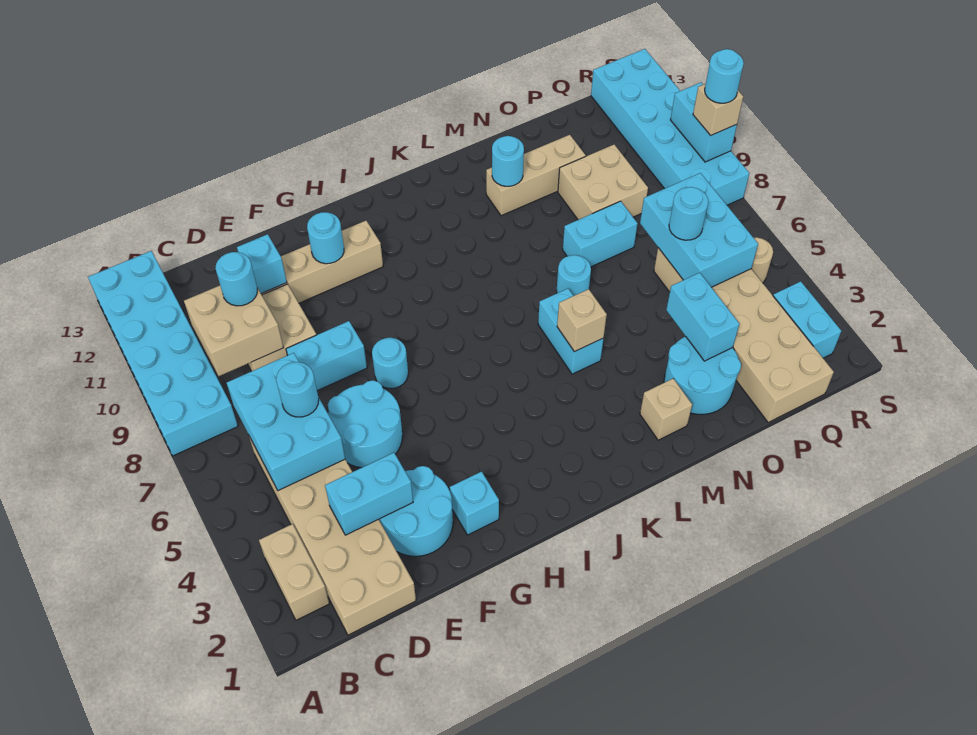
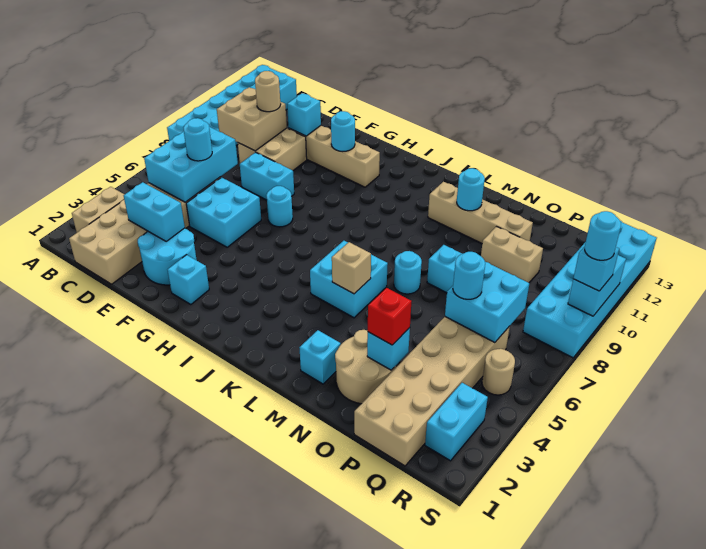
cyan round brick D10 level 3 -> tan round brick D10 level 3
cyan round brick E5:F6 level 1 -> cyan brick E5:F6 level 1
cyan brick L5:L6 level 1 -> cyan brick K5:L6 level 1
tan brick M2 level 1 -> cyan brick M2 level 1
tan brick M11:O11 level 1 -> tan brick L11:O11 level 1
cyan round brick N2:O3 level 1 -> tan round brick N2:O3 level 1
cyan brick O3:O4 level 2 -> cyan brick O3 level 2
none -> red brick O3 level 3
tan brick O9:P10 level 1 -> tan brick O10:P10 level 1
cyan brick P5:Q7 level 2 -> cyan brick P6:Q7 level 2
tan brick S9 level 3 -> cyan brick S9 level 3

